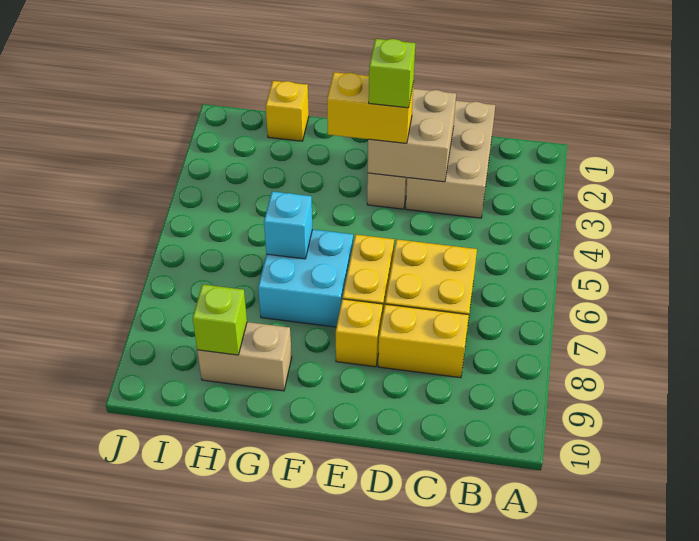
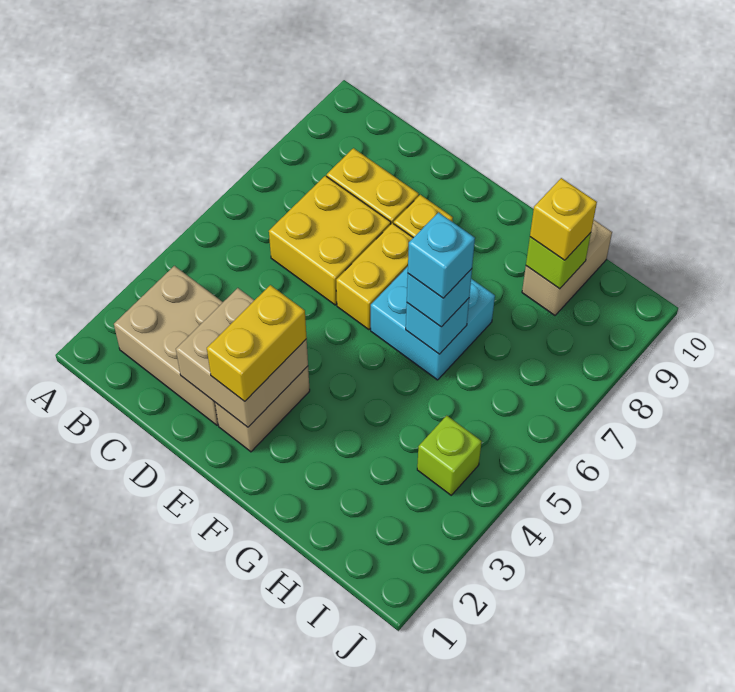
tan brick C1:D3 level 1 -> tan brick B2:D3 level 1
yellow brick E3:F3 level 3 -> yellow brick E2:E3 level 3
lime brick E3 level 4 -> lime brick I4 level 1
none -> cyan brick G6 level 3
none -> cyan brick G6 level 4
tan brick G9:H9 level 1 -> tan brick H9:H10 level 1
yellow brick H1 level 1 -> yellow brick H9 level 3

